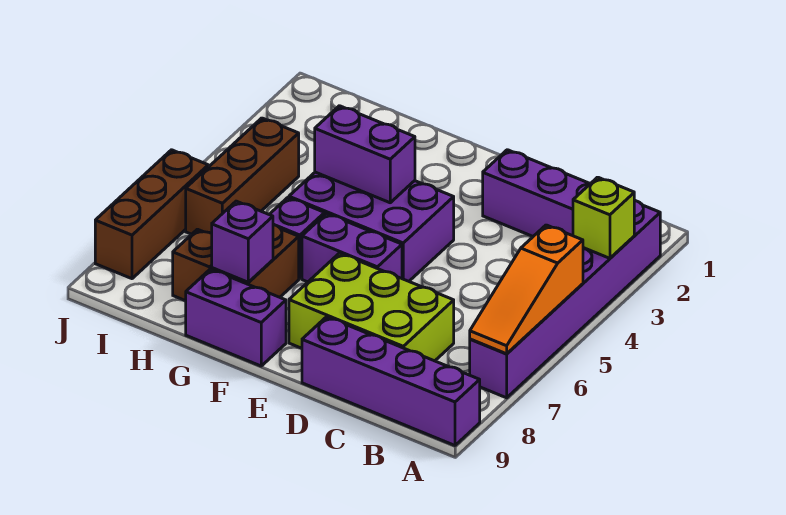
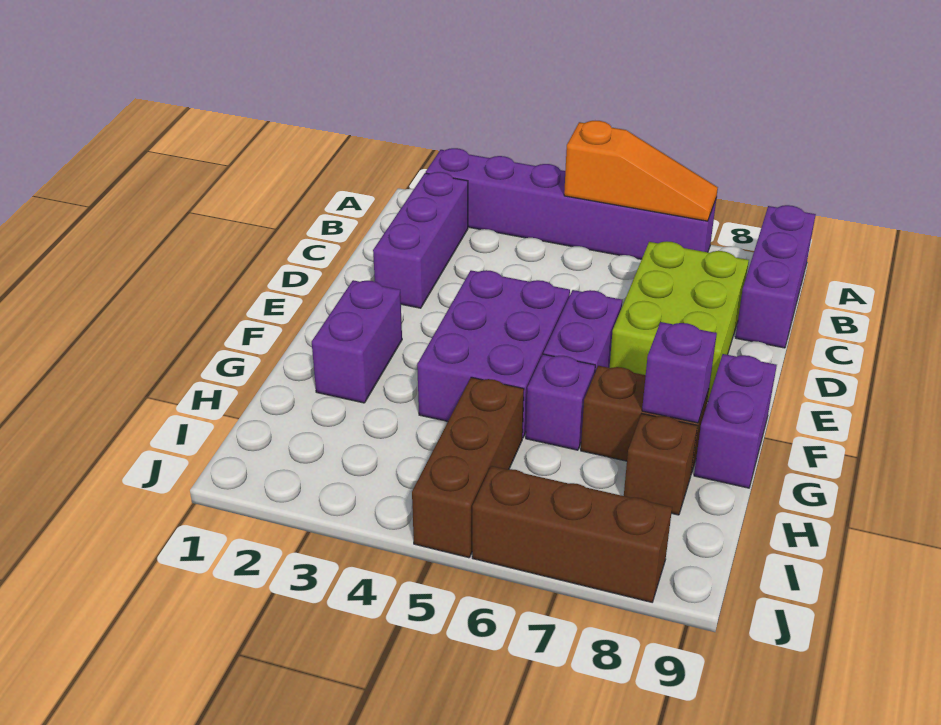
lime brick A3 level 2 -> none
purple brick A9:D9 level 1 -> purple brick A9:C9 level 1
purple brick F4:G4 level 2 -> purple brick F2:G2 level 1
brown brick I4:I6 level 1 -> brown brick H5:J5 level 1

